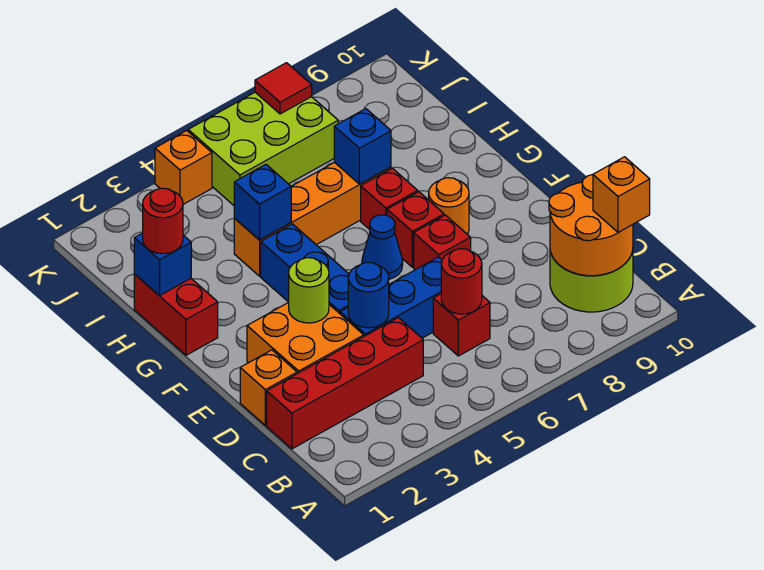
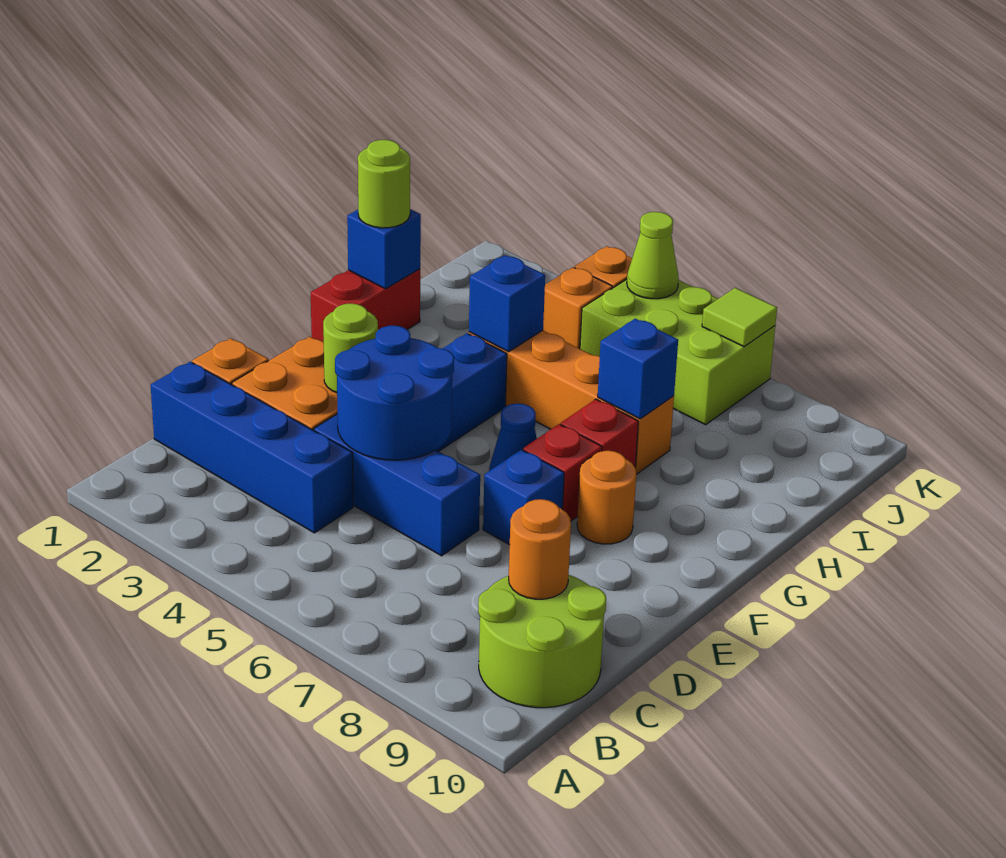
orange round brick B9:C10 level 2 -> orange round brick C9 level 2
orange brick B10 level 3 -> orange brick J4 level 1
red brick C1:C4 level 1 -> blue brick C1:C4 level 1
red brick C6 level 1 -> none
red round brick C6 level 2 -> none
blue round brick D4 level 2 -> blue round brick D4:E5 level 2
red brick E7 level 1 -> blue brick E7 level 1
red round brick H1 level 3 -> lime round brick H1 level 3
none -> lime cone K5 level 2
red tile K7 level 2 -> lime tile K7 level 2

